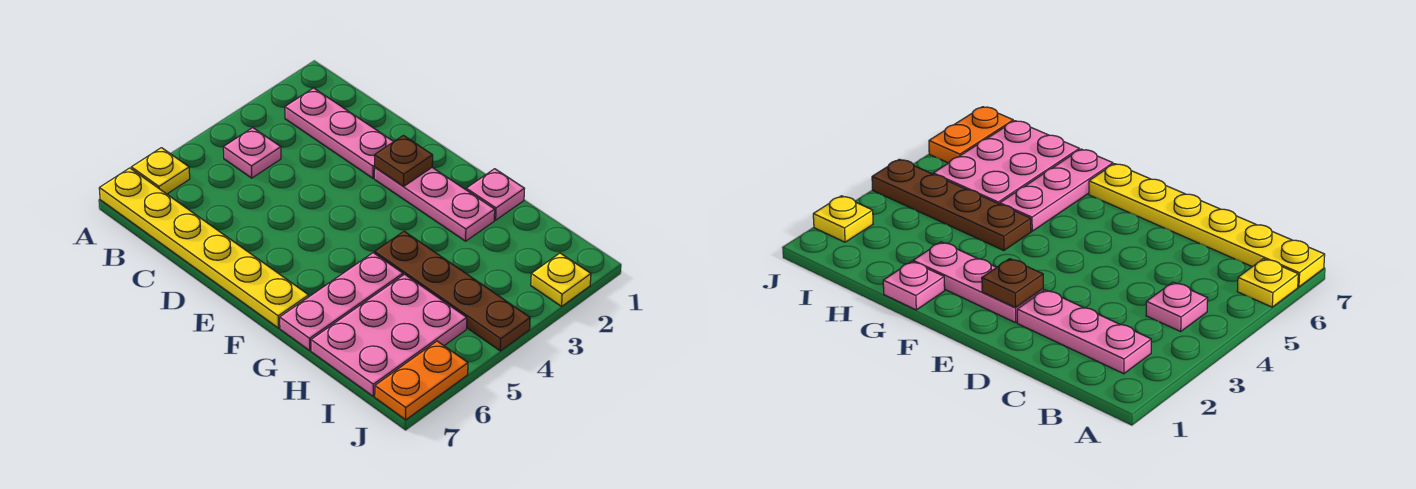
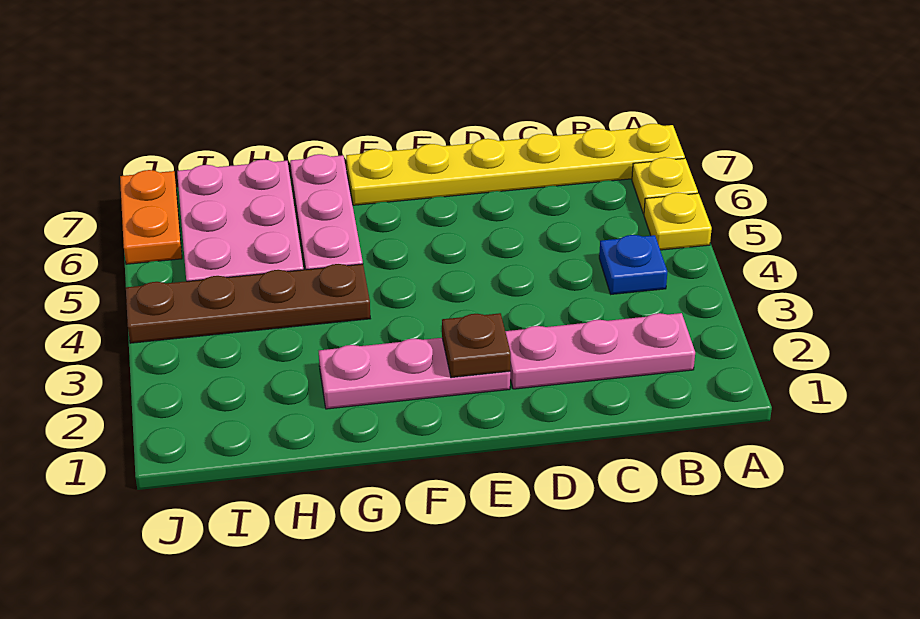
pink plate B4 level 1 -> blue plate B4 level 1
pink plate G1 level 1 -> none
yellow plate J2 level 1 -> yellow plate A5 level 1

